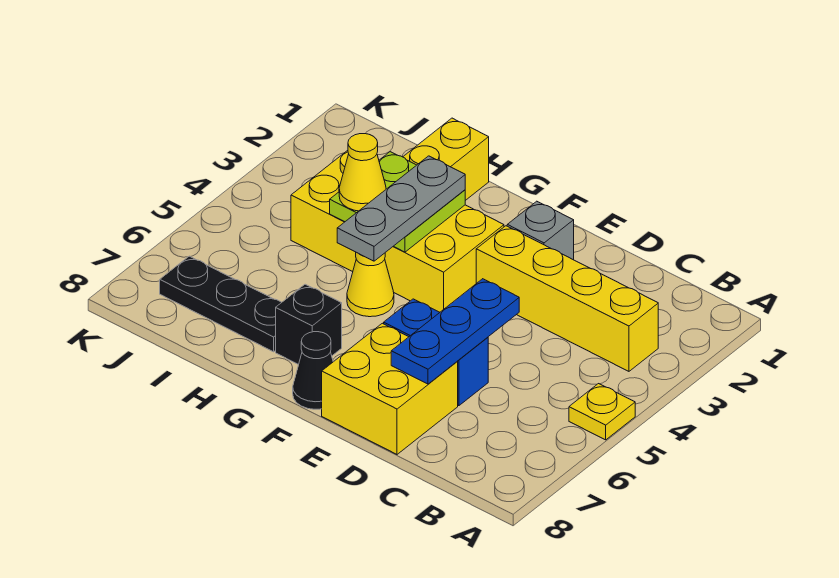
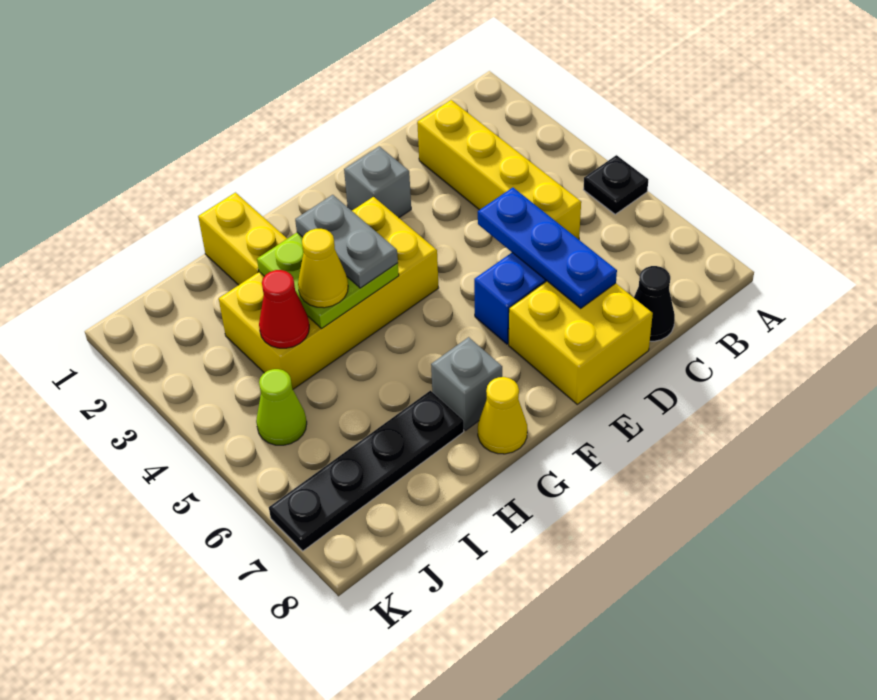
yellow plate A5 level 1 -> black plate A5 level 1
yellow brick B3:E3 level 1 -> yellow brick C2:C5 level 1
black cone F8 level 1 -> black cone C8 level 1
grey plate G3:G5 level 3 -> grey plate G3:G4 level 3
yellow cone G5 level 1 -> yellow cone G8 level 1
black brick G7 level 1 -> grey brick G7 level 1
black plate H7:J7 level 1 -> black plate H7:K7 level 1
none -> red cone I4 level 2
none -> lime cone J5 level 1

